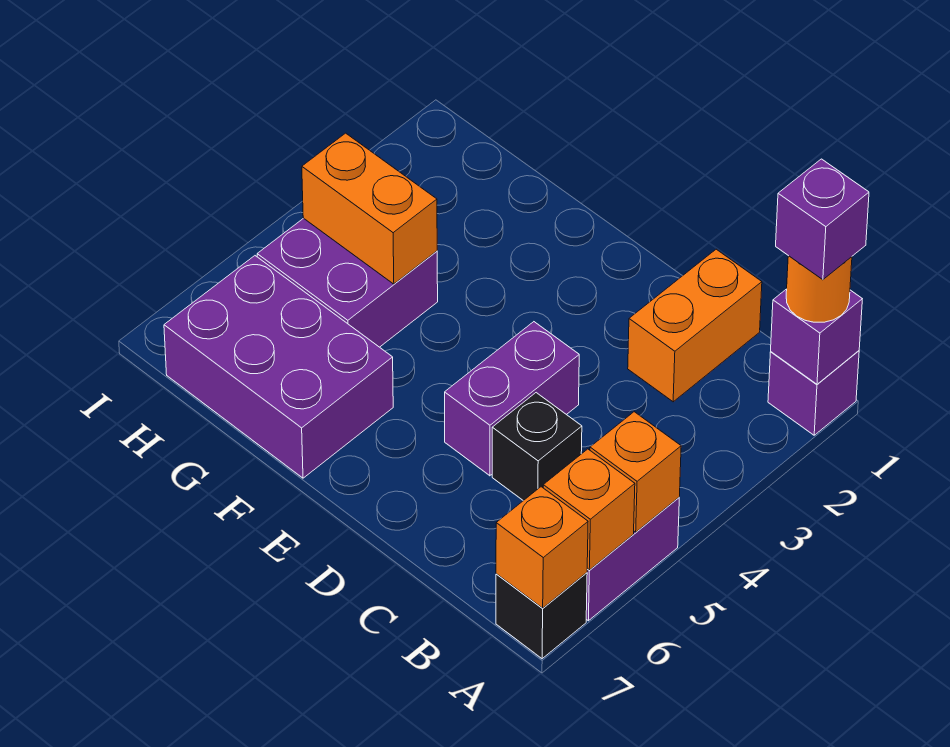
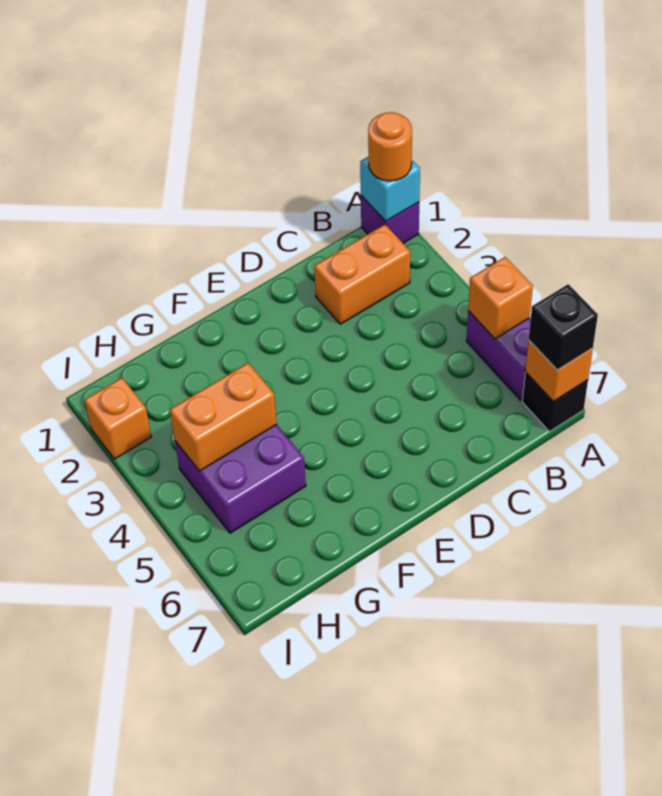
purple brick A1 level 2 -> cyan brick A1 level 2
purple brick A1 level 4 -> none
orange brick A6 level 2 -> orange brick I2 level 1
orange brick C1:C2 level 1 -> orange brick B2:C2 level 1
black brick C5 level 1 -> black brick A7 level 3
purple brick D4:D5 level 1 -> none
purple brick F6:H7 level 1 -> none

